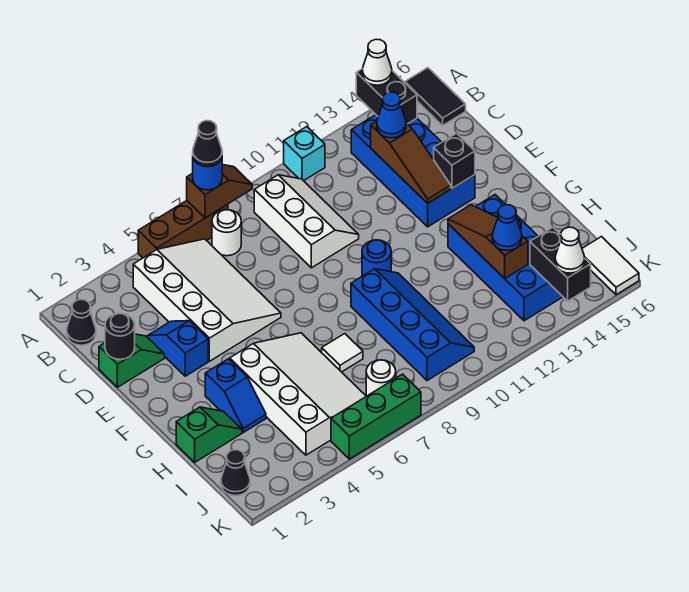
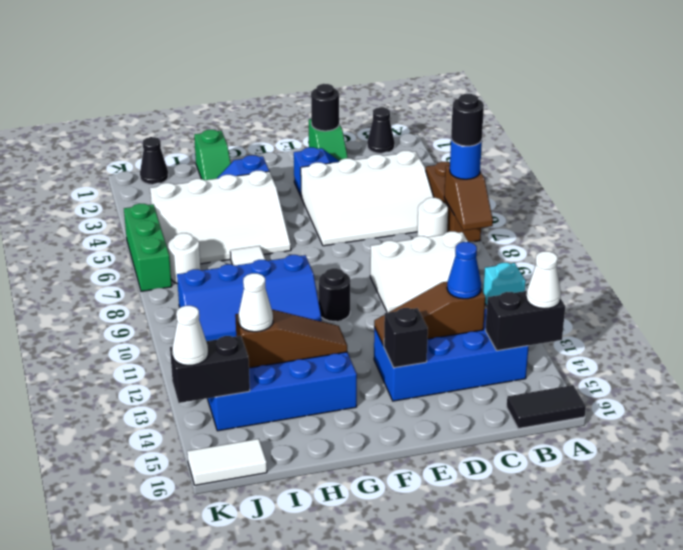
black cone A7 level 4 -> black round brick A7 level 4
blue round brick F10 level 1 -> black round brick F10 level 1
blue cone I13 level 3 -> white cone I13 level 3

